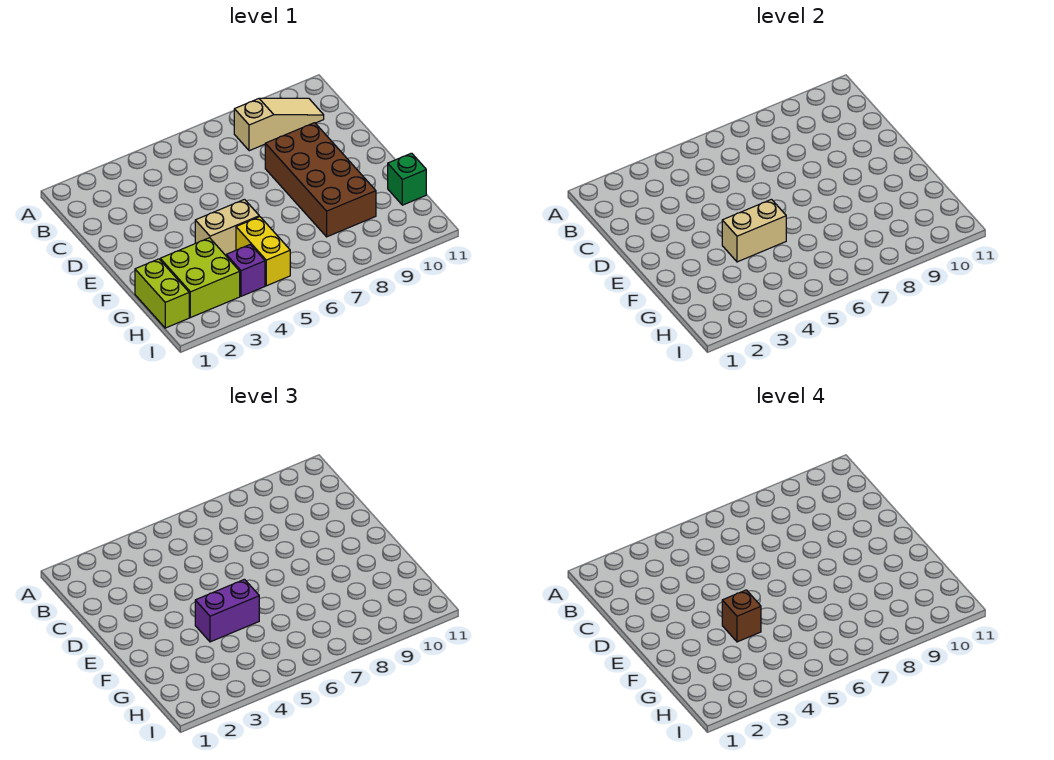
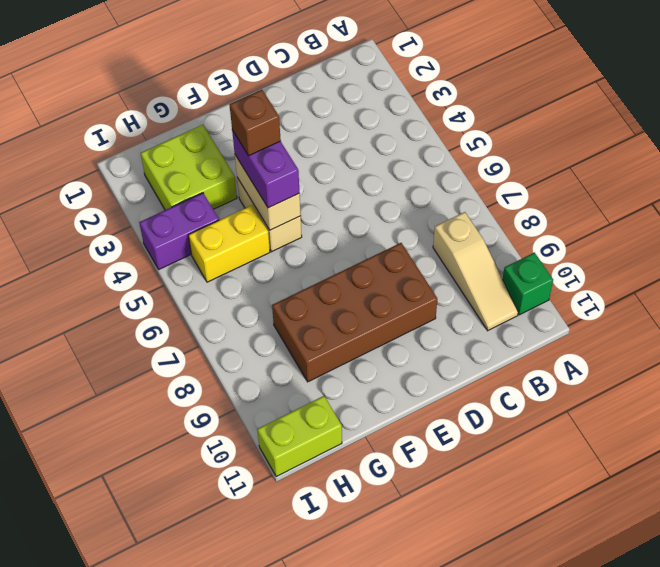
lime brick G1:H1 level 1 -> lime brick H11:I11 level 1
green brick G11 level 1 -> green brick A10 level 1
purple brick H4 level 1 -> purple brick H4:I4 level 1

